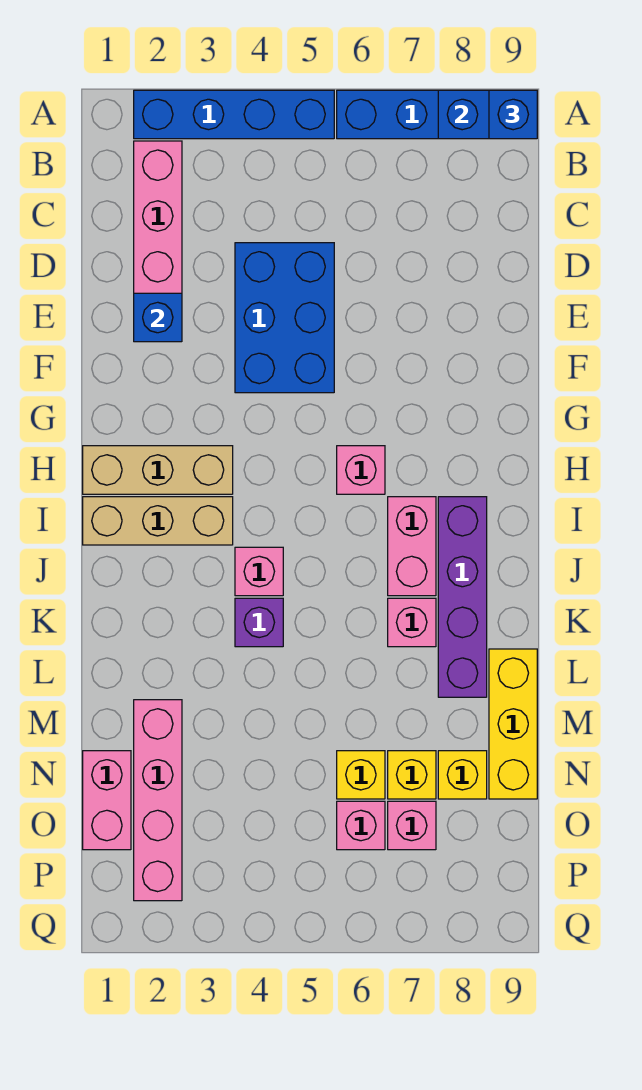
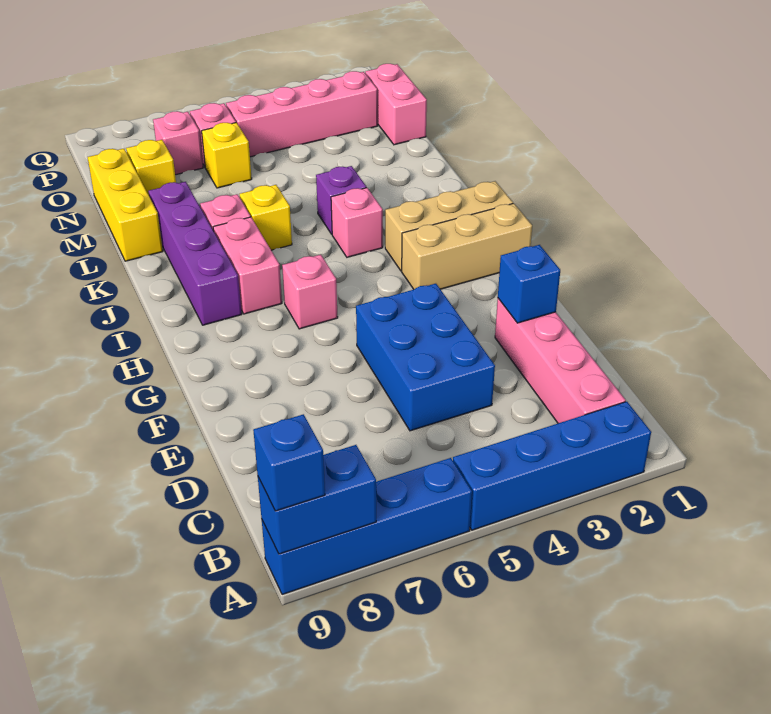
pink brick M2:P2 level 1 -> pink brick O2:O5 level 1
yellow brick N7 level 1 -> yellow brick K6 level 1

